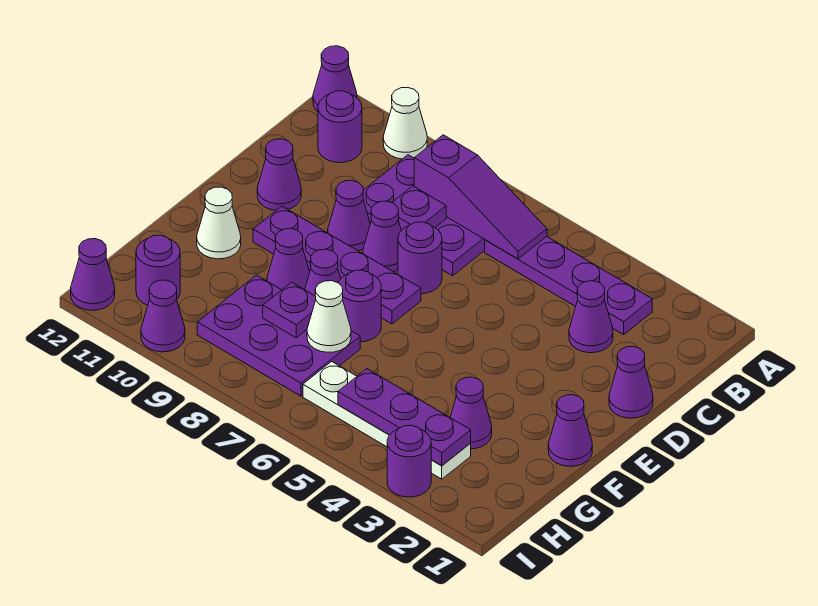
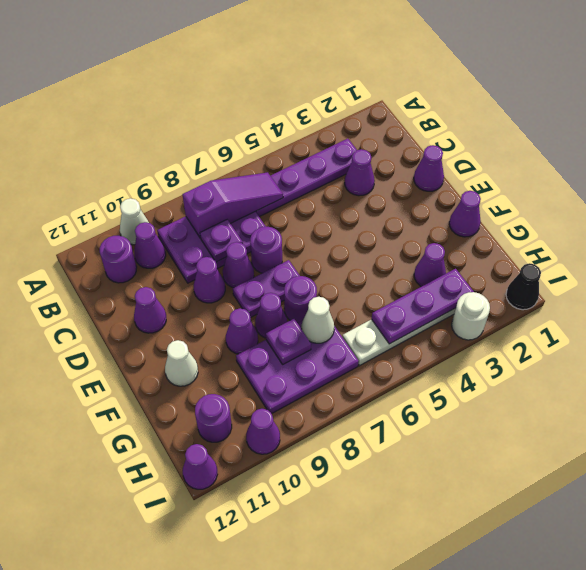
purple cone A12 level 1 -> purple cone B10 level 1
purple plate E7:E10 level 1 -> purple plate E7:E8 level 1
none -> black cone I1 level 1
purple round brick I3 level 1 -> white round brick I3 level 1

